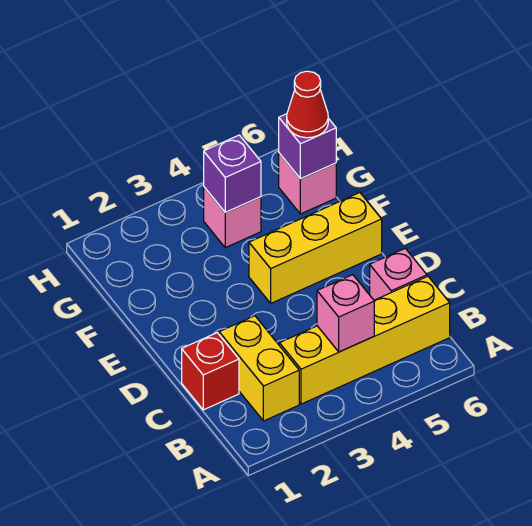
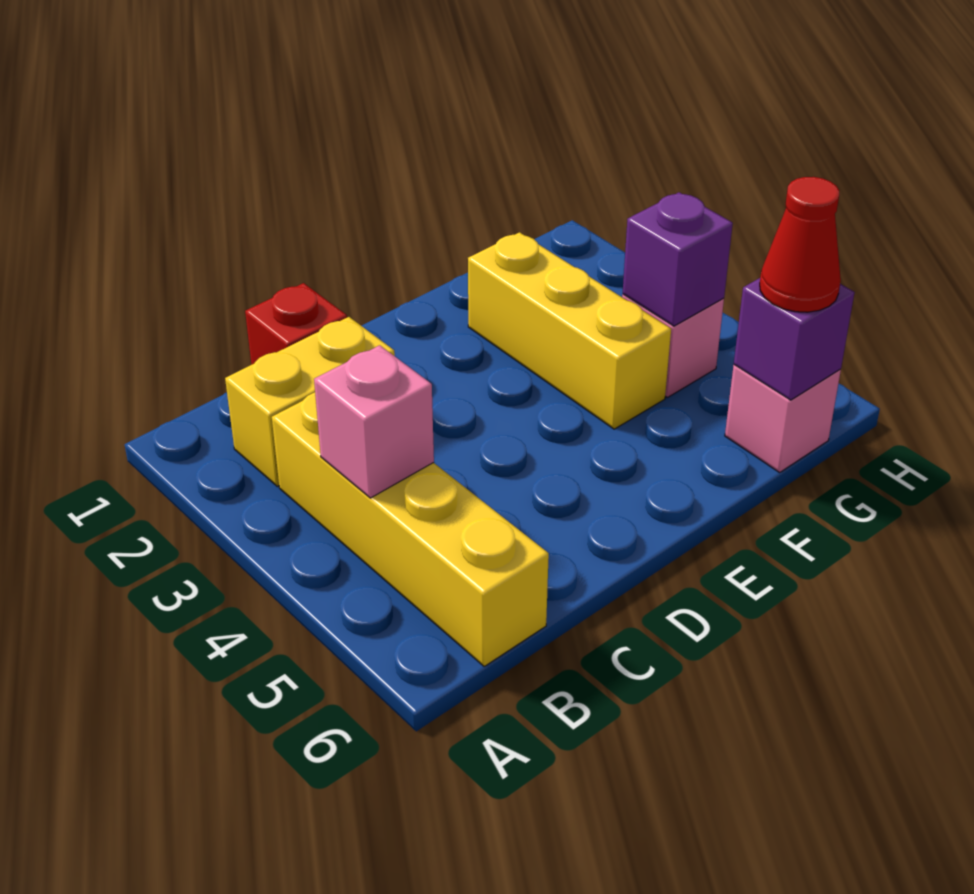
pink brick C6 level 1 -> none
yellow brick E4:E6 level 1 -> yellow brick F2:F4 level 1

